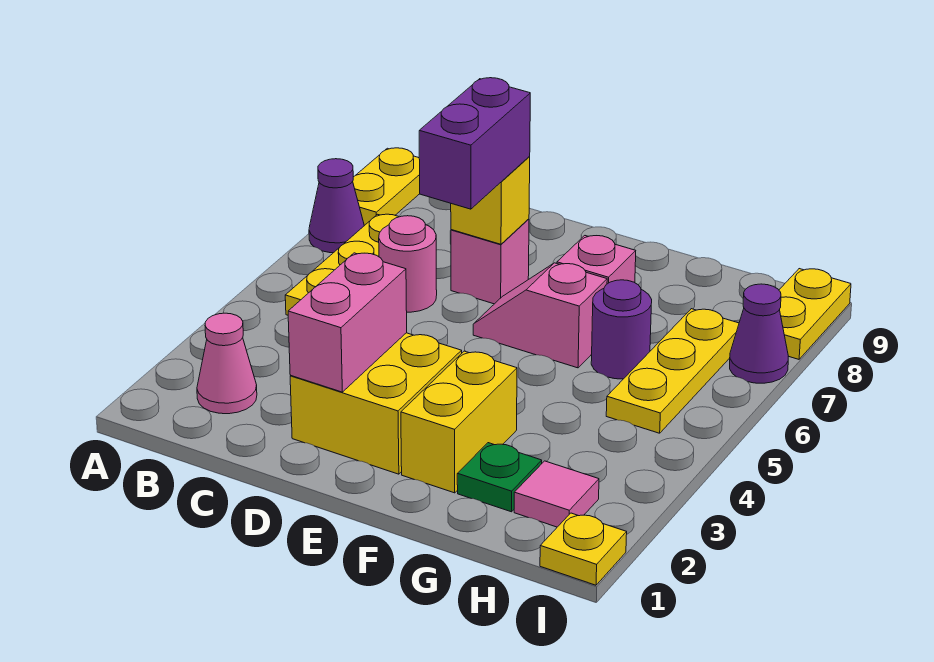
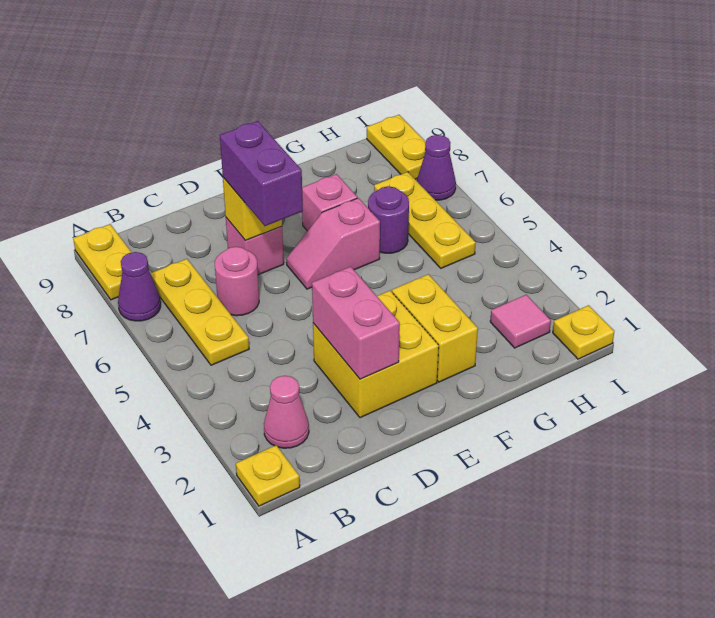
none -> yellow plate A1 level 1
green plate G2 level 1 -> none

